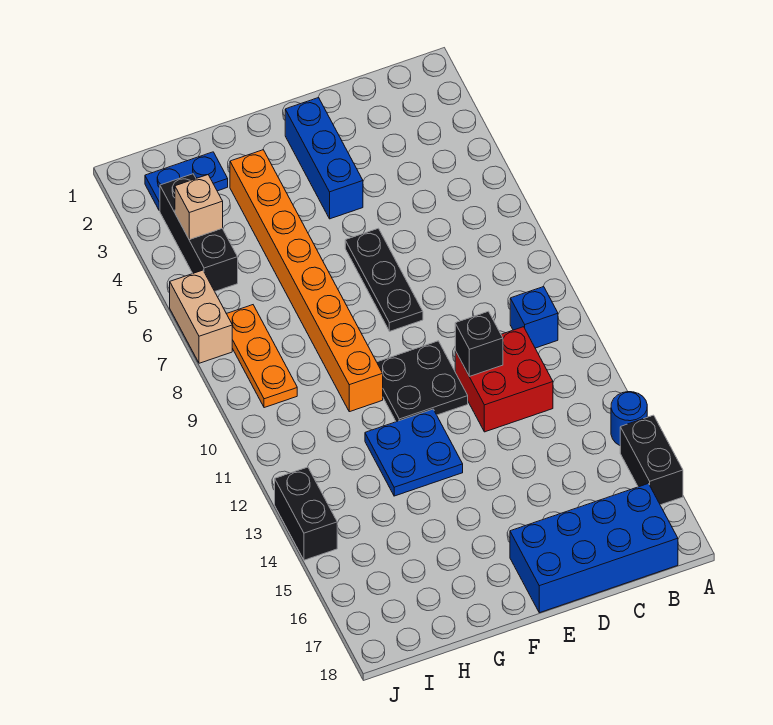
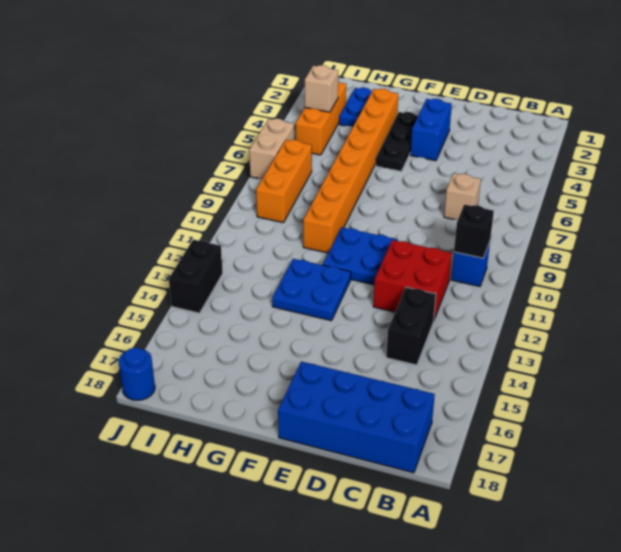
blue round brick A14 level 1 -> blue round brick J18 level 1
black brick A15:A16 level 1 -> black brick C13:C14 level 1
none -> tan brick C7 level 1
black brick D11 level 2 -> black brick B10 level 2
blue brick E2:E4 level 1 -> blue brick E3:E4 level 1
black plate E6:E8 level 1 -> black plate F3:F5 level 1
black plate E10:F11 level 1 -> blue plate E10:F11 level 1
blue plate H2:I2 level 1 -> blue plate H2:H3 level 1
black brick I3:I5 level 1 -> orange brick I3:I5 level 1
orange plate I7:I9 level 1 -> orange brick I7:I9 level 1

